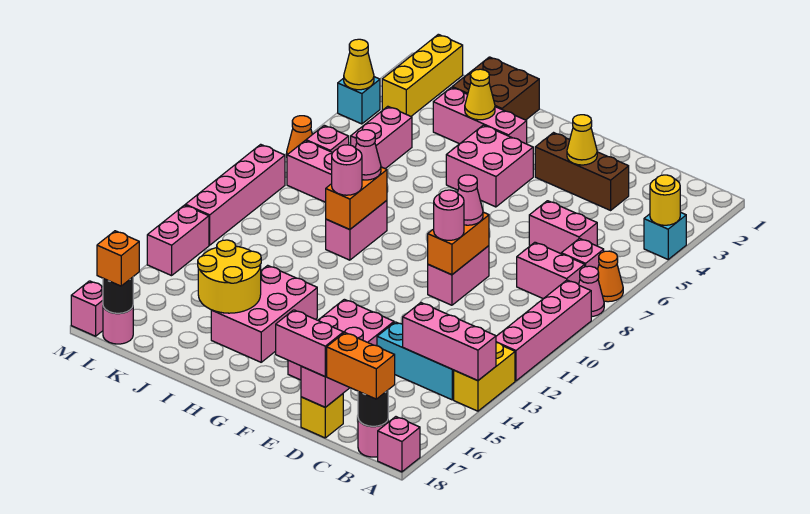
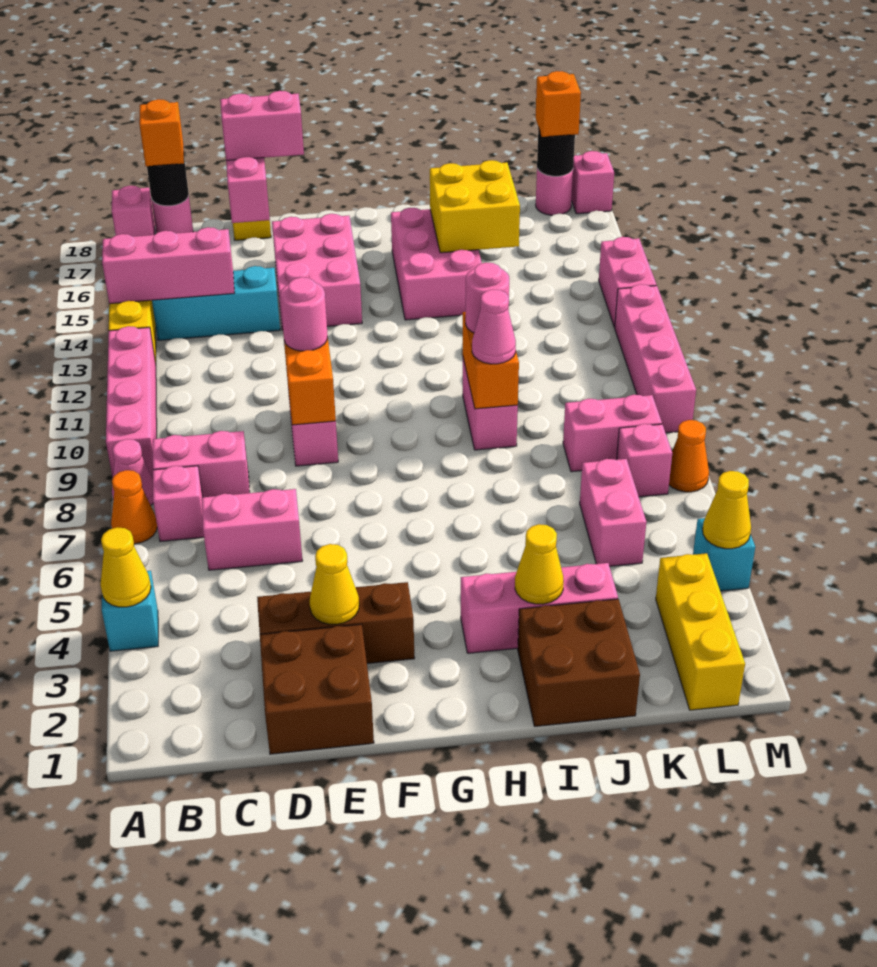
yellow round brick A4 level 2 -> yellow cone A4 level 2
orange brick B18:C18 level 3 -> orange brick B18 level 3
none -> brown brick D1:E2 level 1
pink cone E9 level 3 -> none
pink brick G4:H5 level 1 -> none
yellow round brick I15:J16 level 2 -> yellow brick I15:J16 level 2

